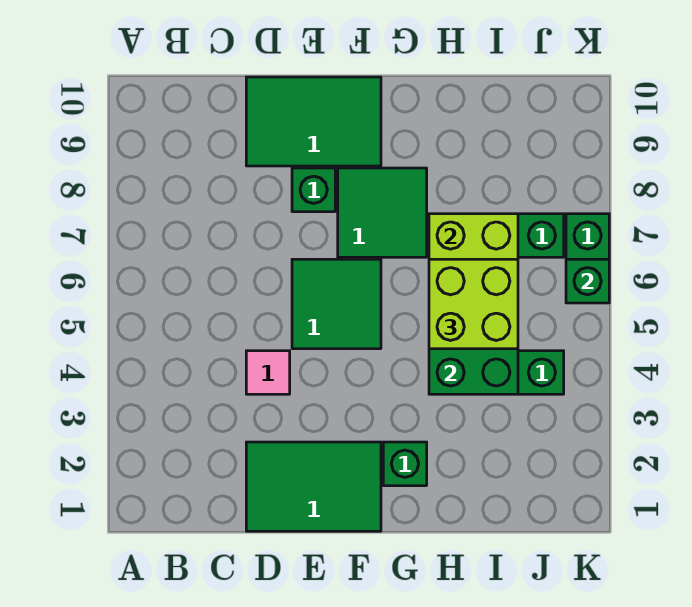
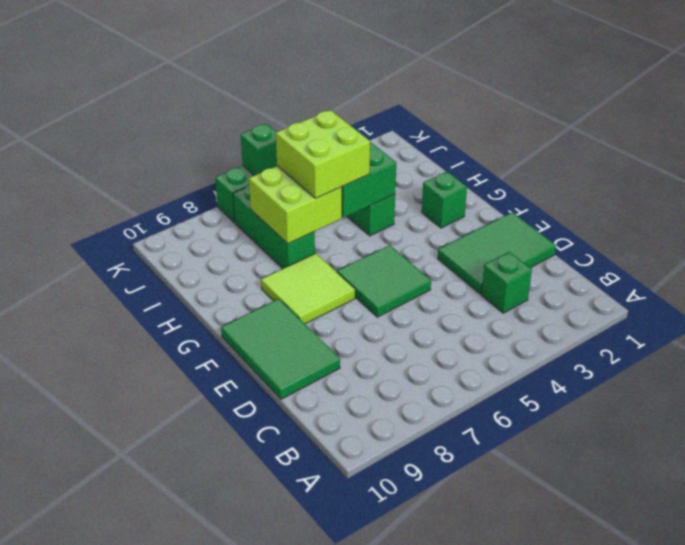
green tile D1:F2 level 1 -> green tile D1:E3 level 1
pink tile D4 level 1 -> none
green brick E8 level 1 -> green brick C3 level 1
green tile F7:G8 level 1 -> lime tile F7:G8 level 1

